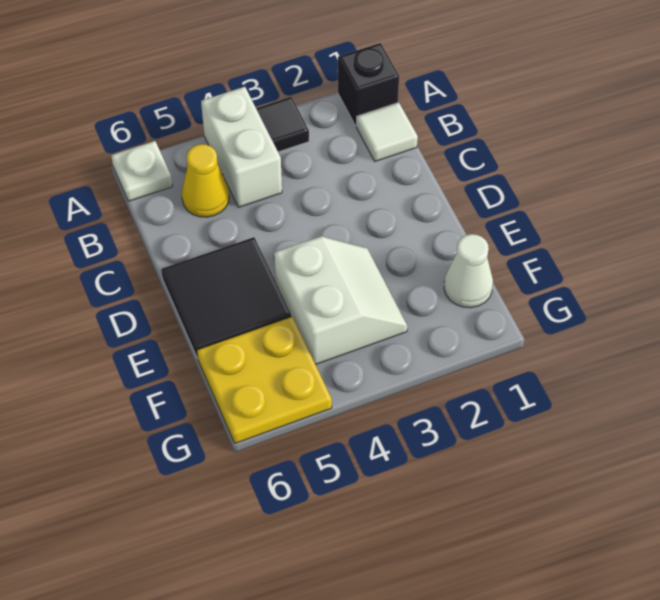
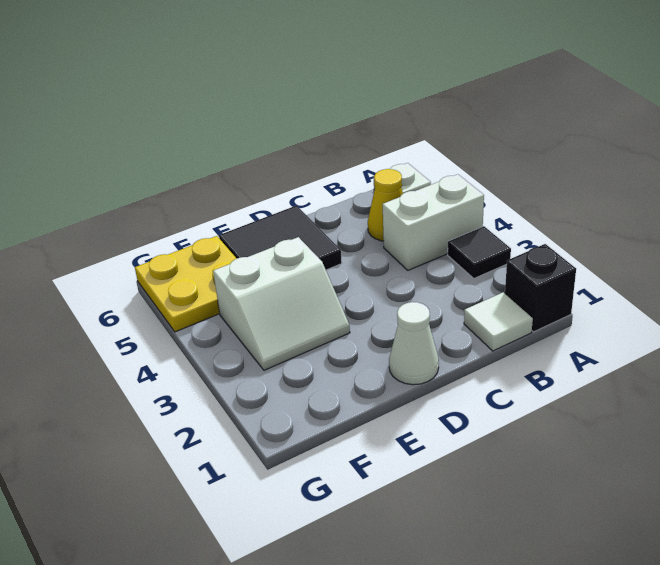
white cone F1 level 1 -> white cone D1 level 1

